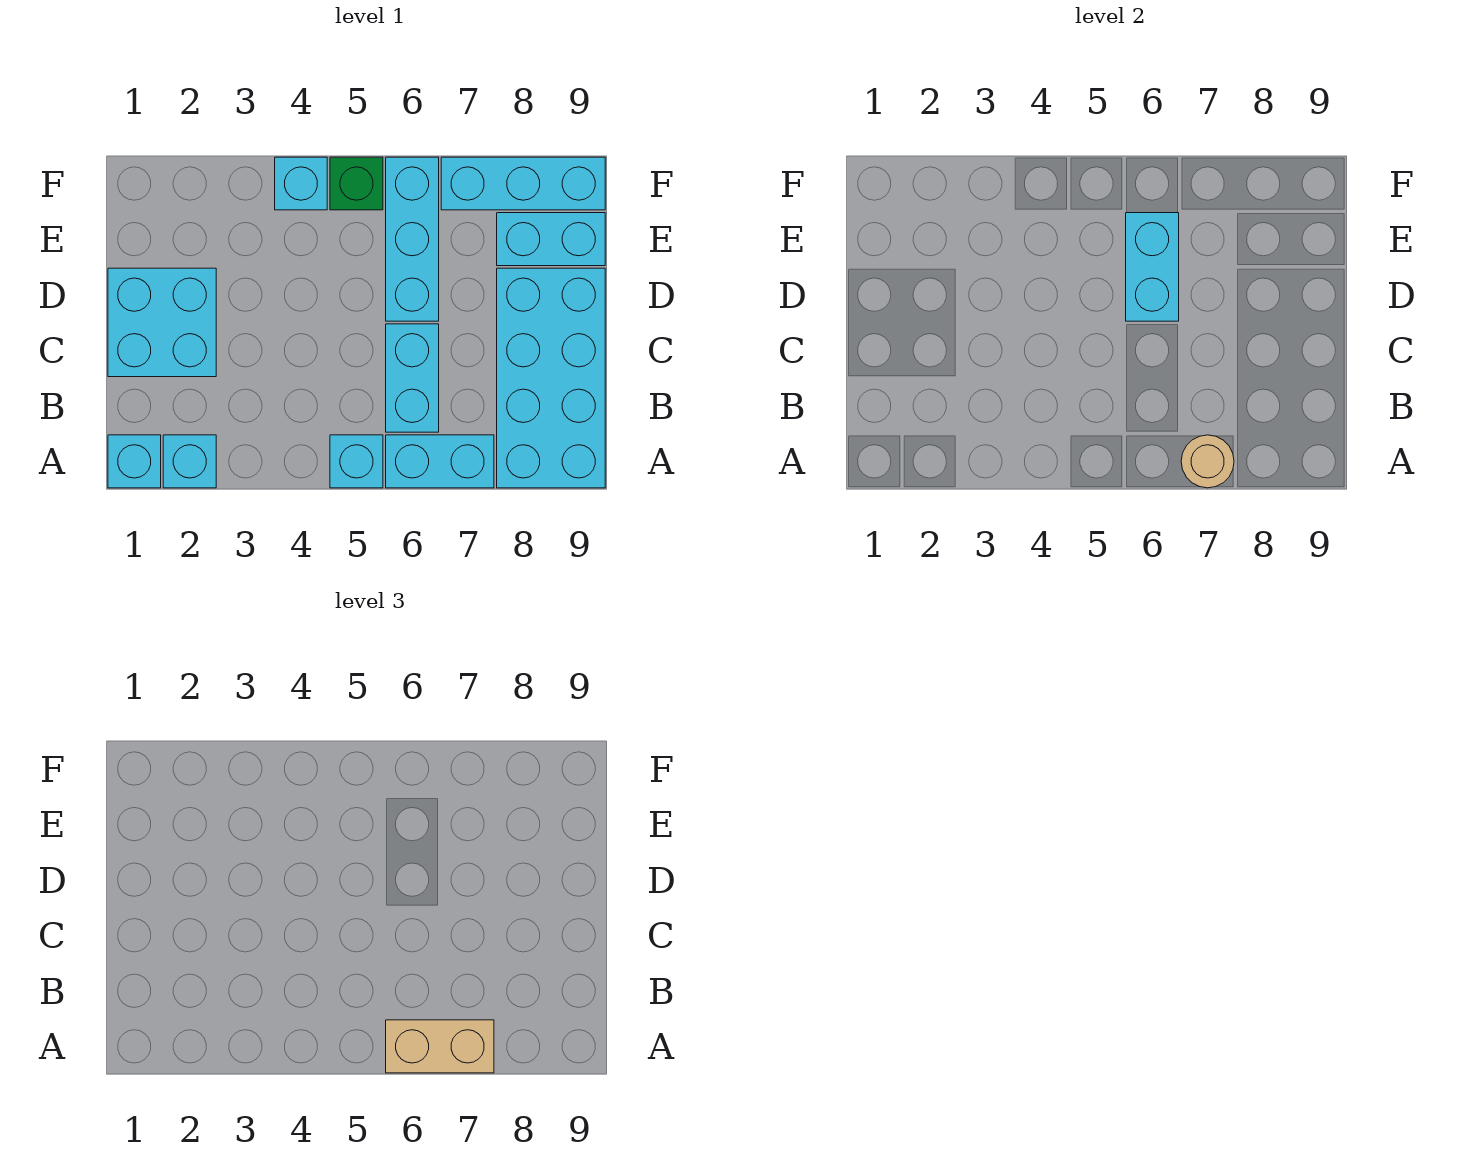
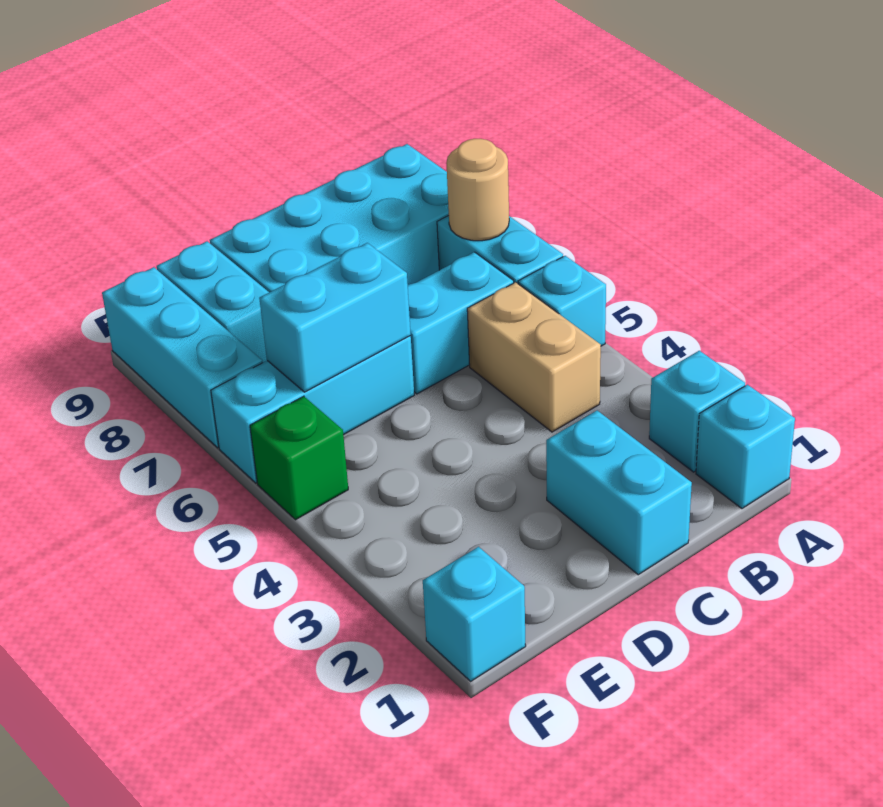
tan brick A6:A7 level 3 -> tan brick B4:B5 level 1
cyan brick C1:D2 level 1 -> cyan brick C1:C2 level 1
cyan brick F4 level 1 -> cyan brick F1 level 1

